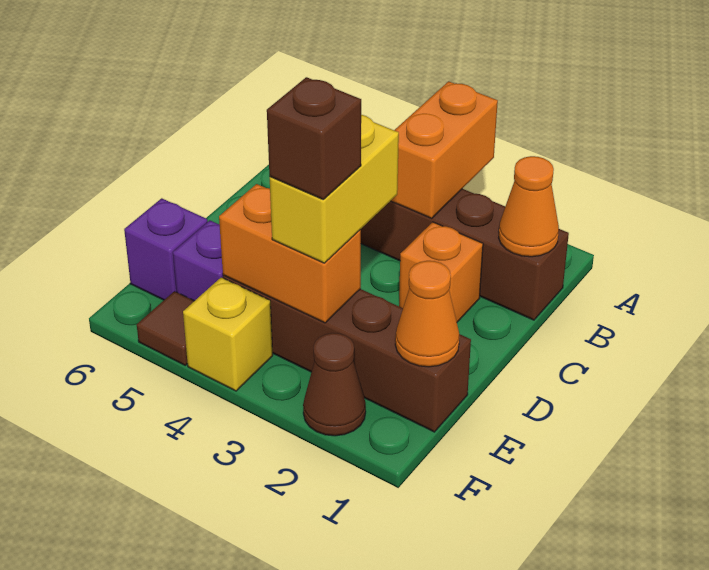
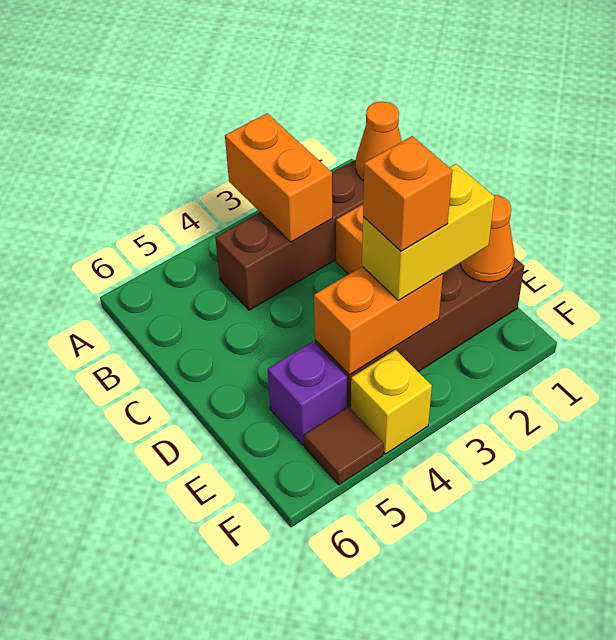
yellow brick D3:E3 level 3 -> yellow brick E2:E3 level 3
brown brick E3 level 4 -> orange brick E3 level 4
purple brick E6 level 1 -> none
brown cone F2 level 1 -> none

